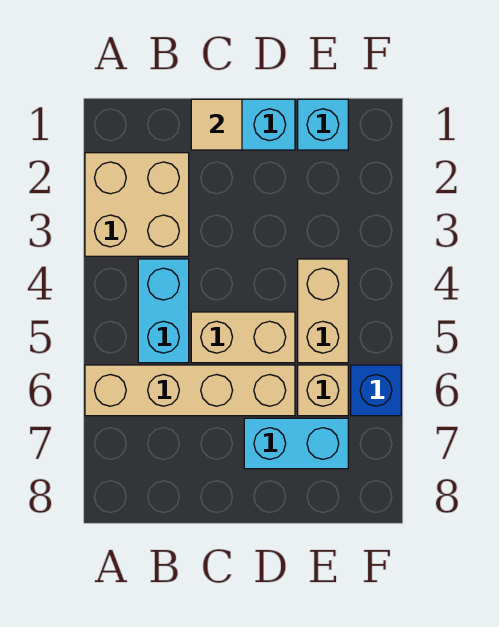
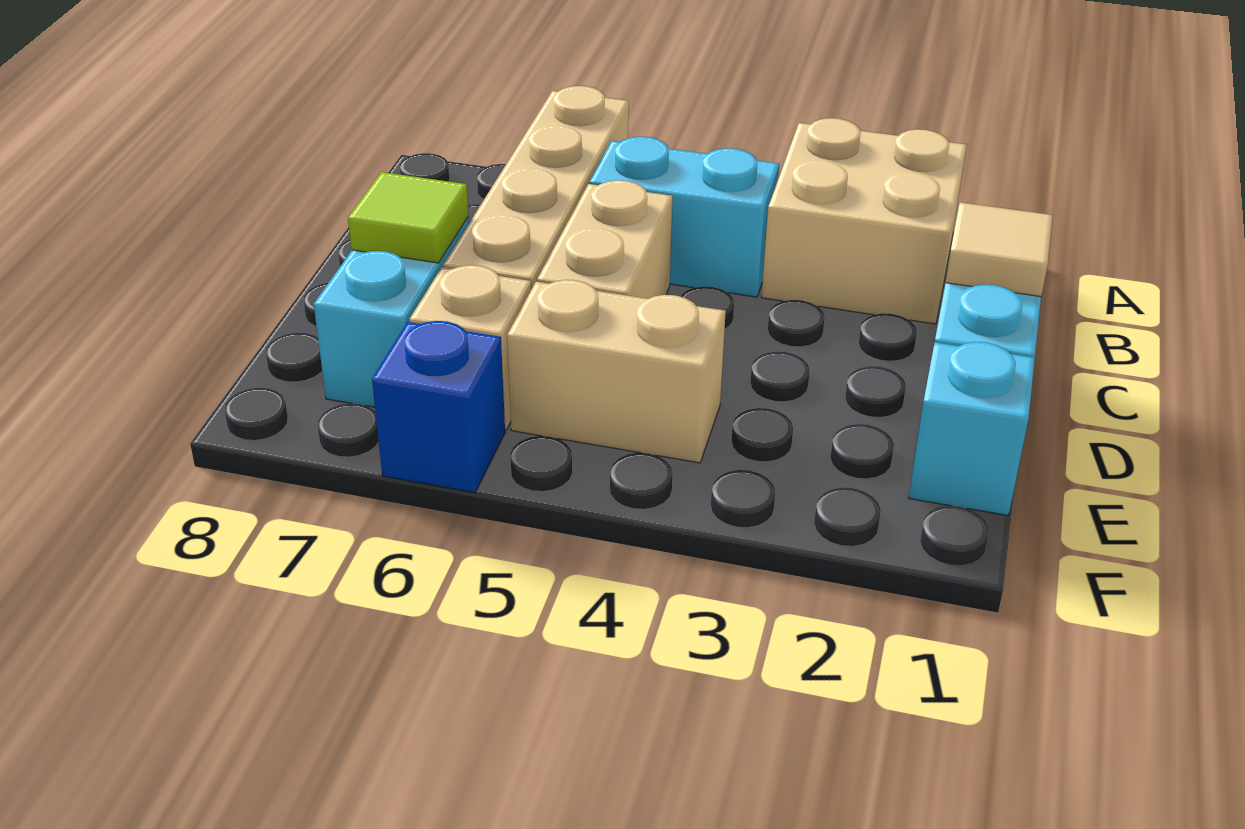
none -> lime tile D7 level 2

